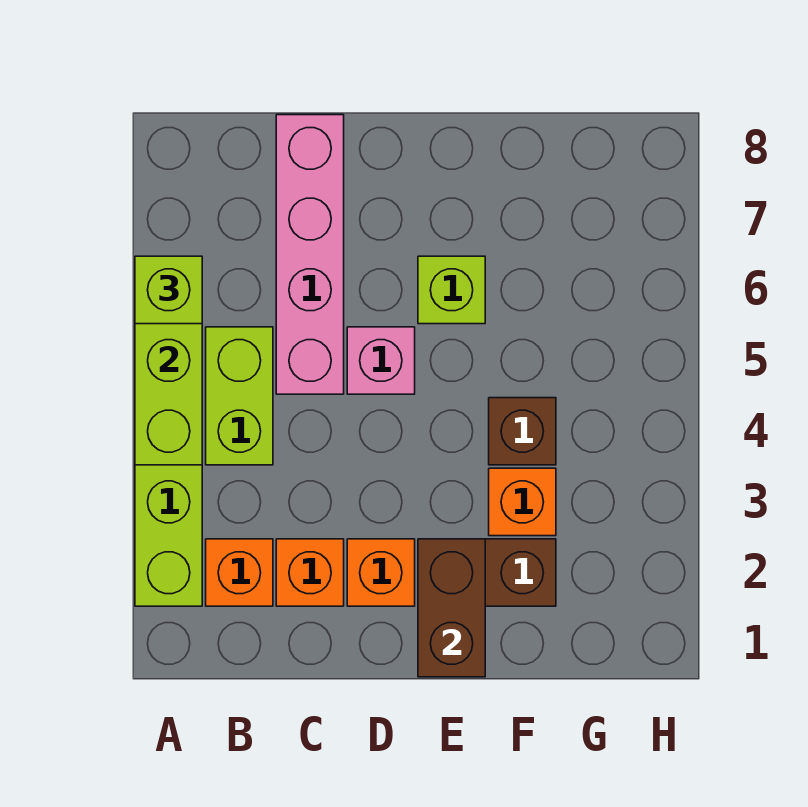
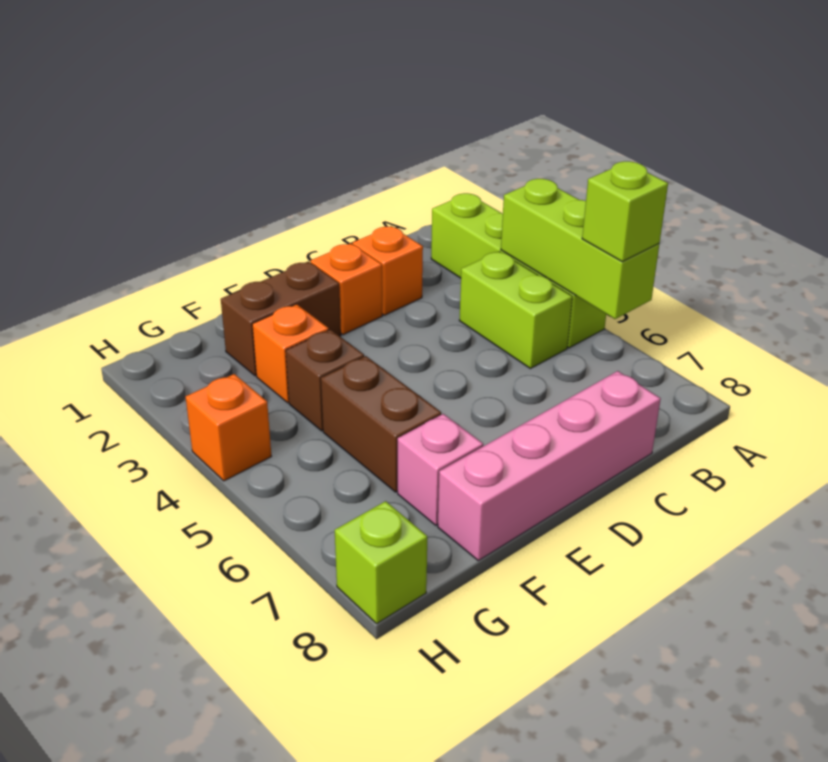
orange brick B2 level 1 -> orange brick H4 level 1
pink brick C5:C8 level 1 -> pink brick C8:F8 level 1
pink brick D5 level 1 -> pink brick F7 level 1
brown brick E1:E2 level 2 -> brown brick F5:F6 level 1
lime brick E6 level 1 -> lime brick H8 level 1

